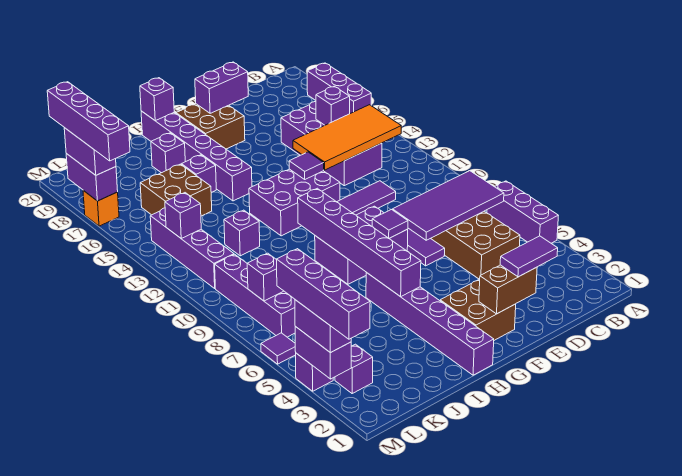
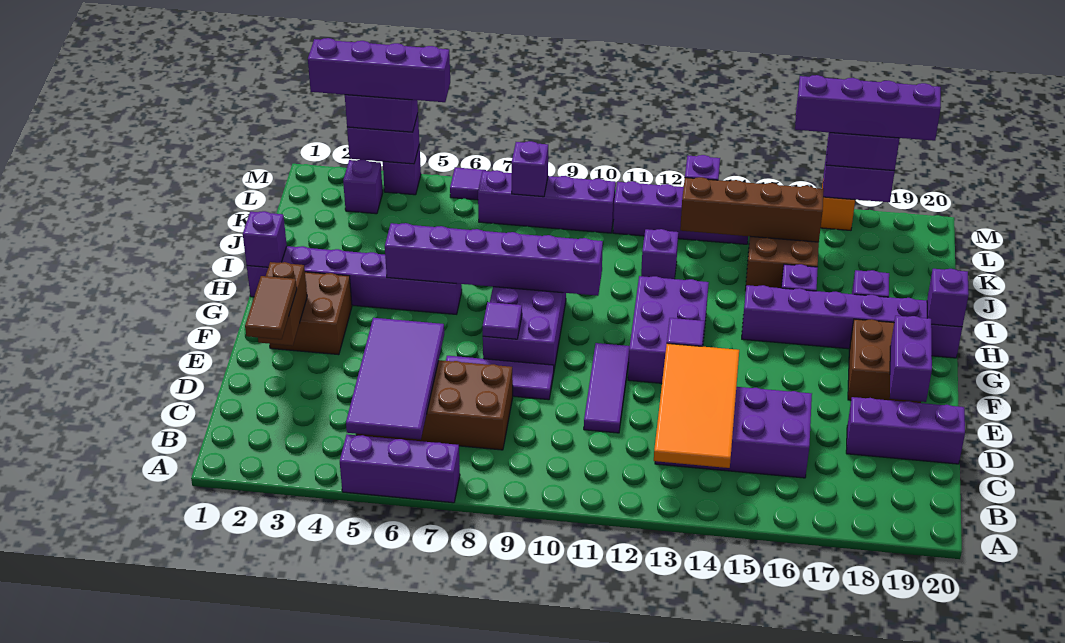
purple brick A16:A18 level 1 -> purple brick D18:D20 level 1
purple tile B7:E8 level 2 -> purple tile B5:E6 level 2
purple brick C15 level 2 -> purple brick H1 level 2
purple tile D2:E2 level 3 -> brown tile D2:E2 level 3
none -> brown brick K13:K16 level 2

